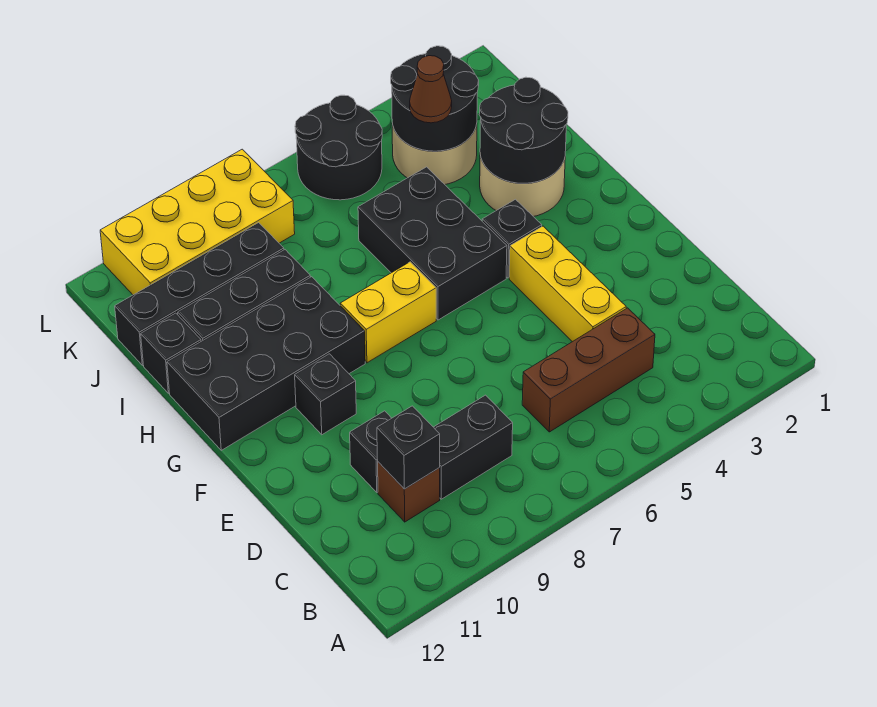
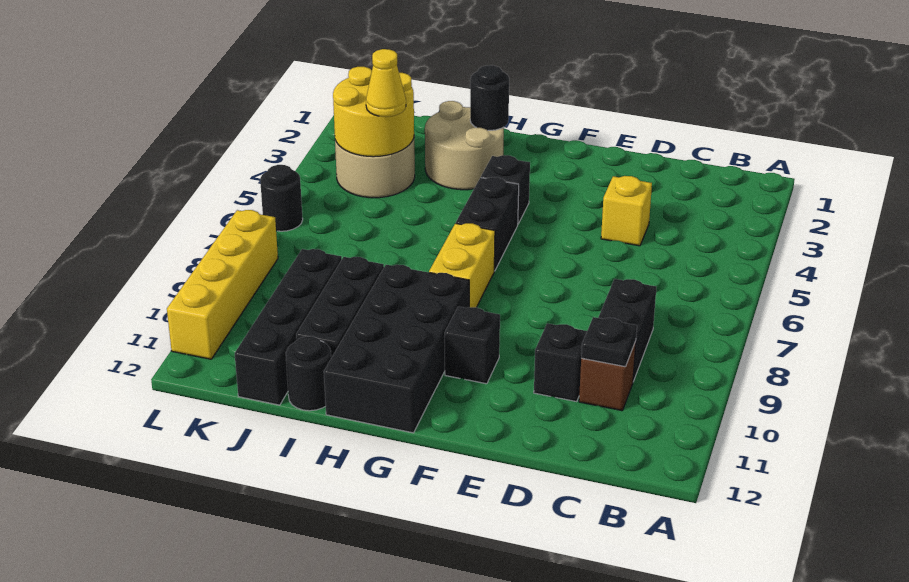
brown brick C4:C6 level 1 -> none
black brick C10 level 2 -> black plate C10 level 2
yellow brick D4:F4 level 1 -> yellow brick D4 level 1
black brick G5:I6 level 1 -> black brick G5:G6 level 1
black round brick H2:I3 level 2 -> black round brick H2 level 2
black brick I12 level 1 -> black round brick I12 level 1
black round brick J3:K4 level 2 -> yellow round brick J3:K4 level 2
brown cone J4 level 3 -> yellow cone J4 level 3
black round brick K5:L6 level 1 -> black round brick L6 level 1
yellow brick K8:L11 level 1 -> yellow brick L8:L11 level 1

